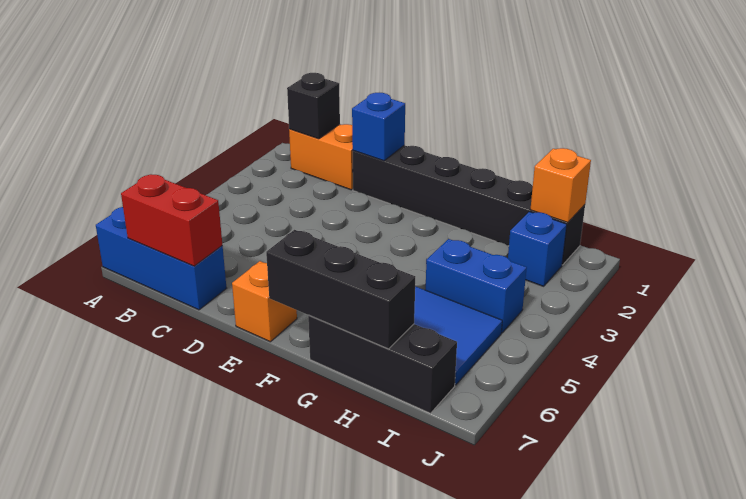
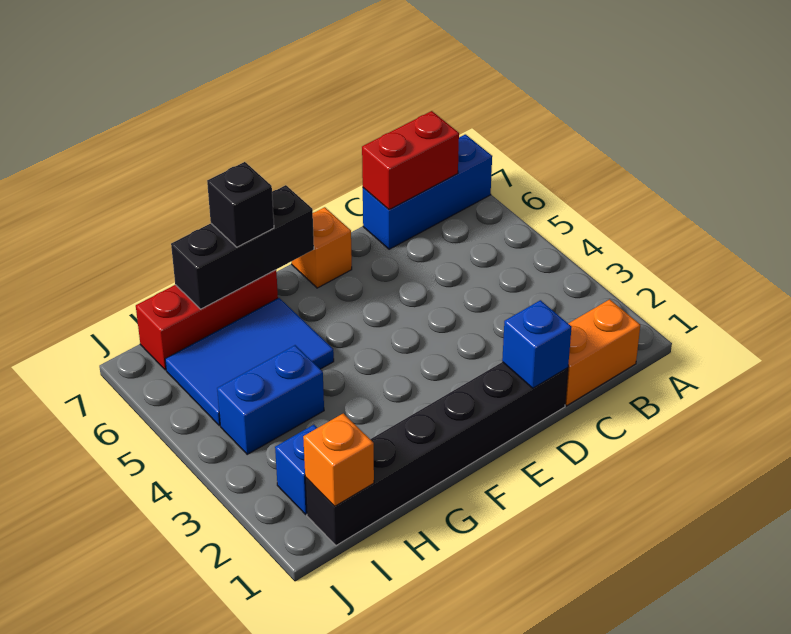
black brick B1 level 2 -> black brick G7 level 3
black brick G7:I7 level 1 -> red brick G7:I7 level 1

